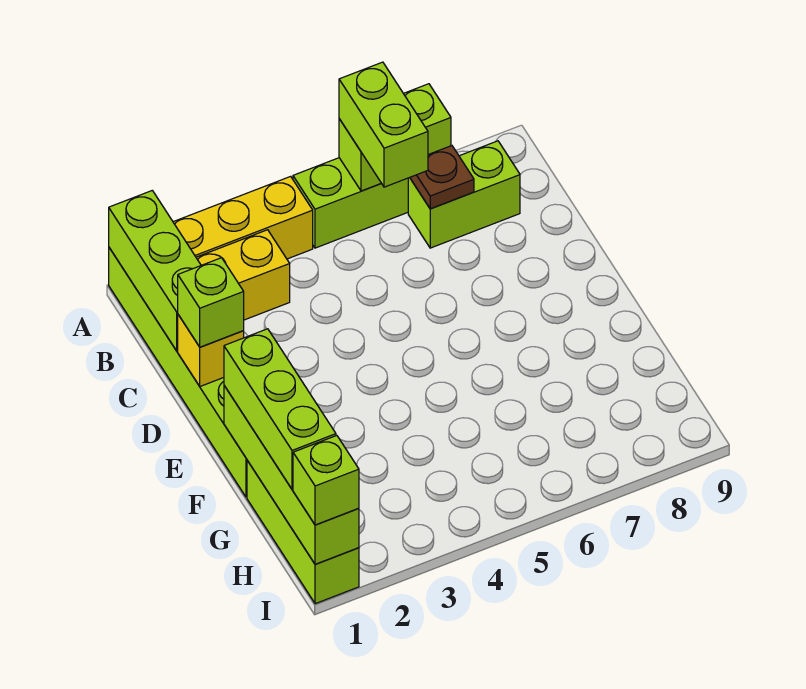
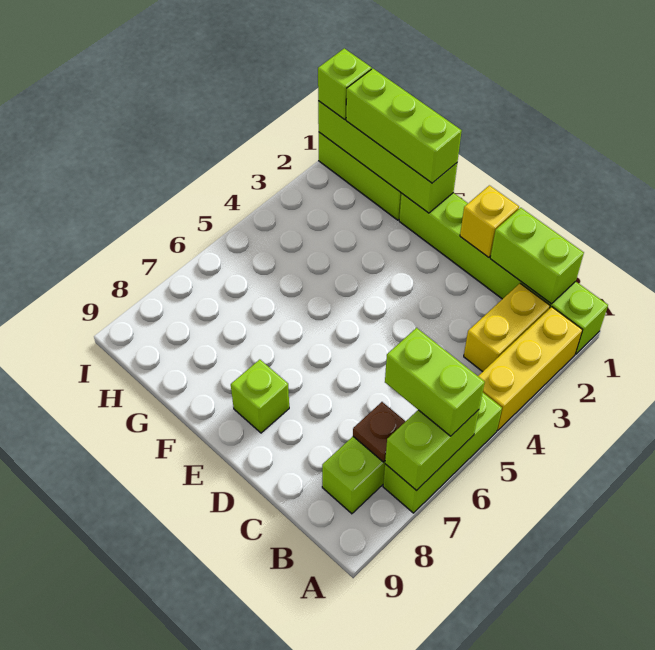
lime brick A1:C1 level 2 -> lime brick B1:C1 level 2
lime brick D1 level 3 -> lime brick E8 level 1

